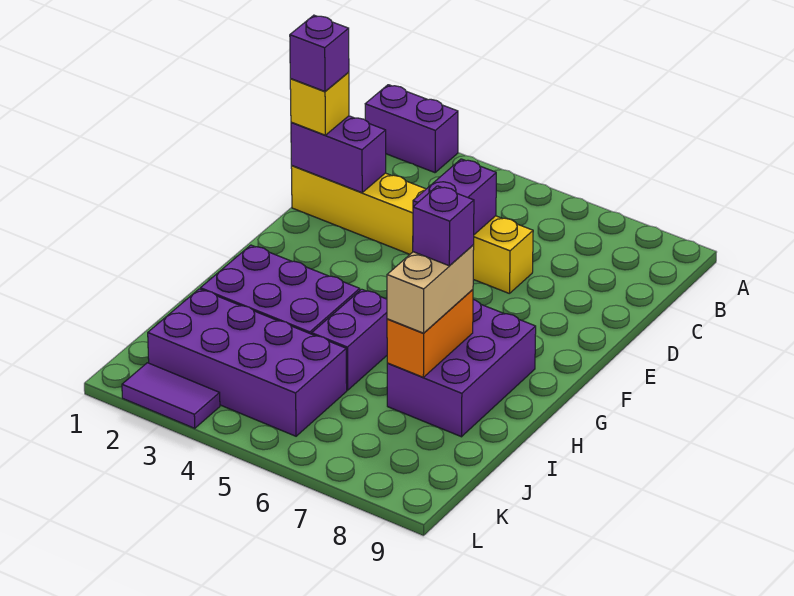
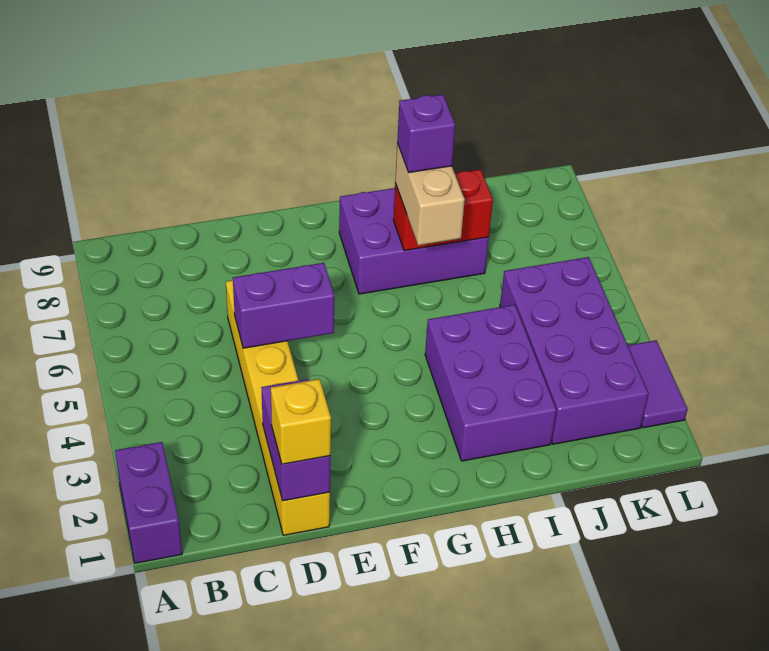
purple brick D1 level 4 -> none
purple brick H5:I5 level 1 -> none
orange brick H7:I7 level 2 -> red brick H7:I7 level 2
tan brick H7:I7 level 3 -> tan brick H6:H7 level 3

